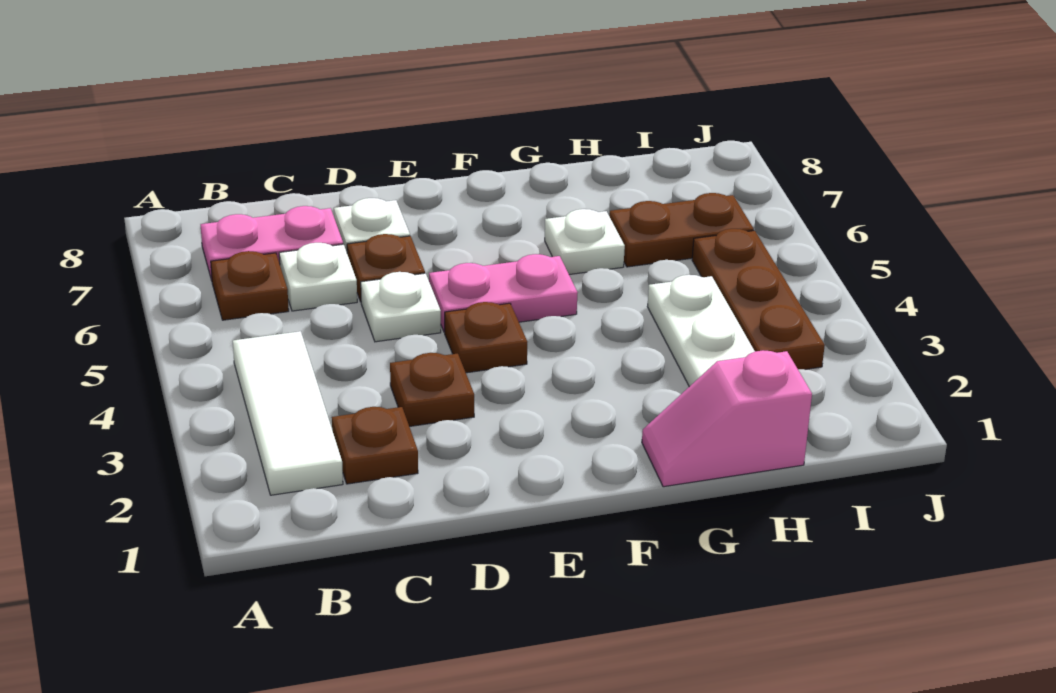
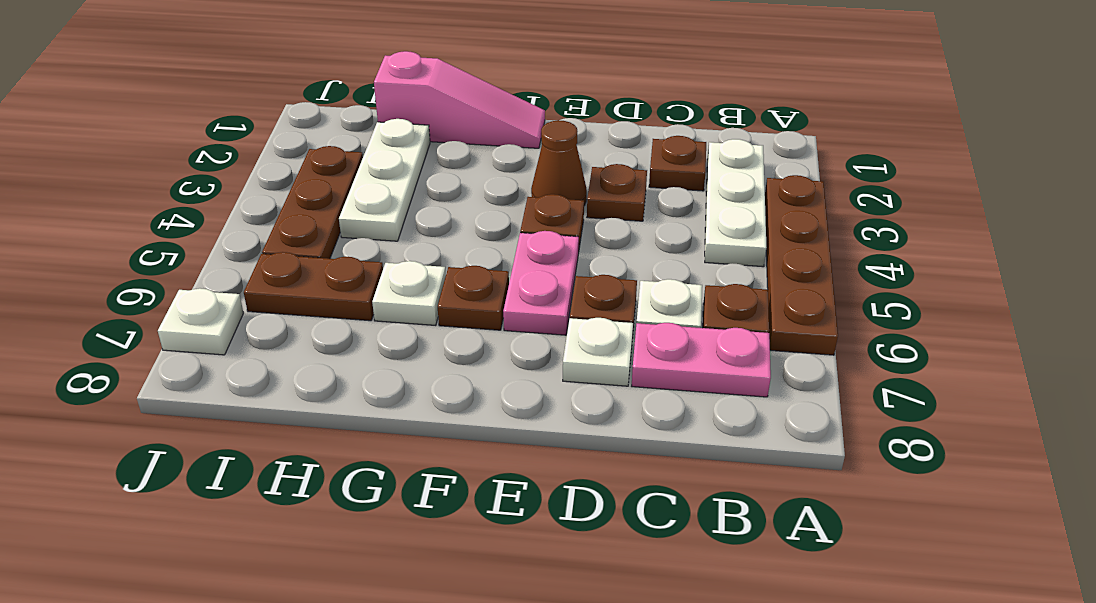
none -> brown plate A3:A6 level 1
white tile B2:B4 level 1 -> white plate B2:B4 level 1
white plate D5 level 1 -> white plate J7 level 1
none -> brown cone E3 level 1
pink plate E5:F5 level 1 -> pink plate E5:E6 level 1
none -> brown plate F6 level 1
pink slope G1:H1 level 1 top H -> pink slope F1:H1 level 1 top H

